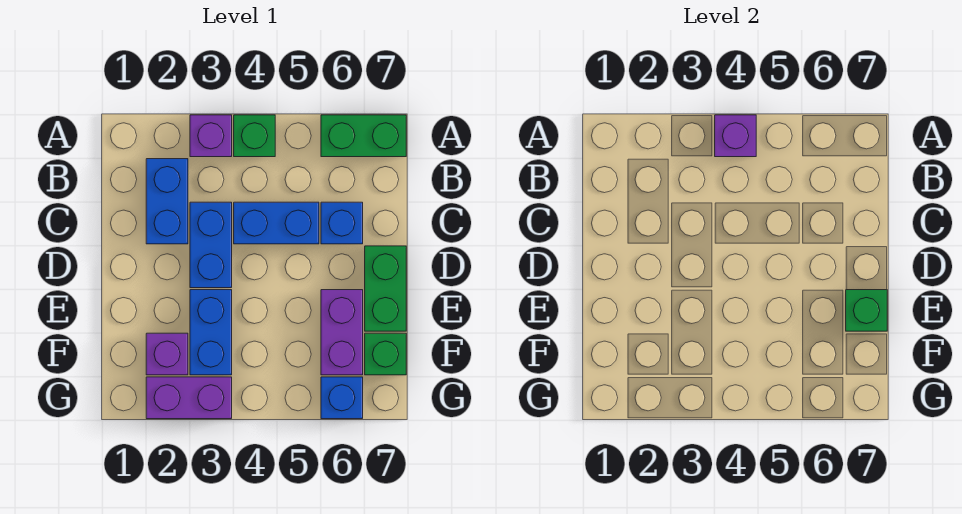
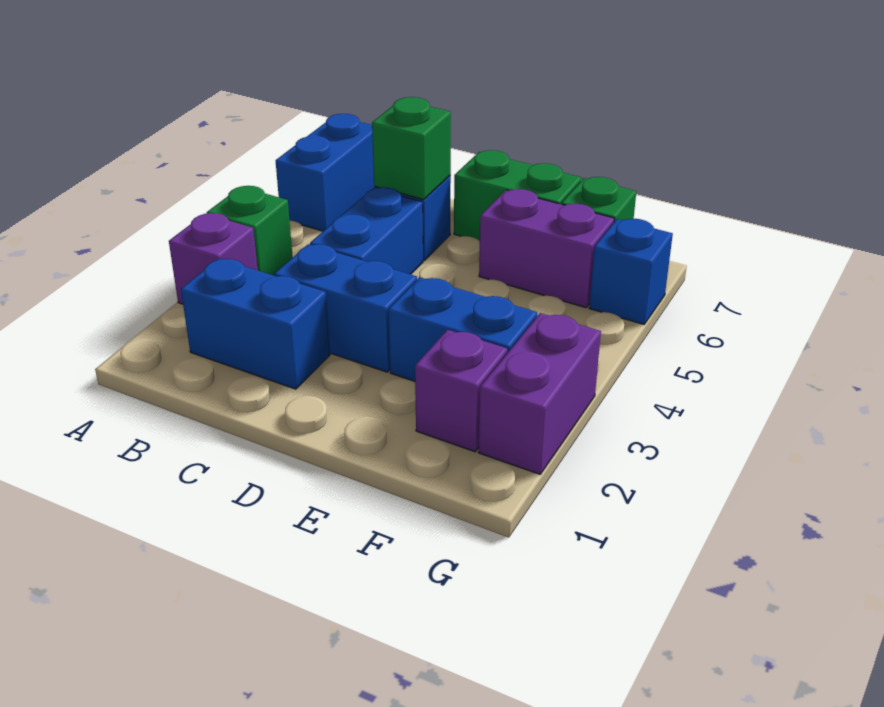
purple brick A4 level 2 -> none
green brick A6:A7 level 1 -> blue brick A6:A7 level 1
green brick E7 level 2 -> green brick C6 level 2

